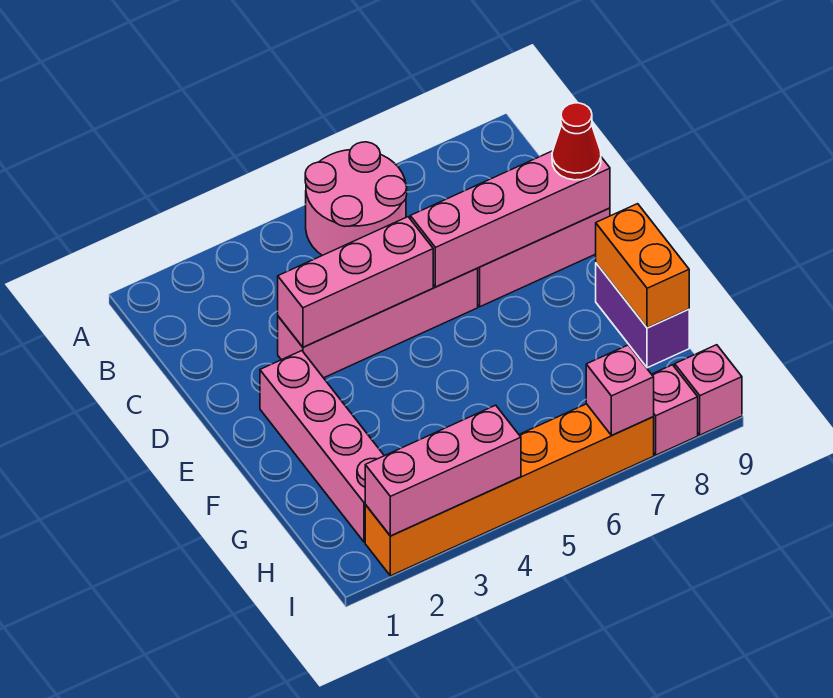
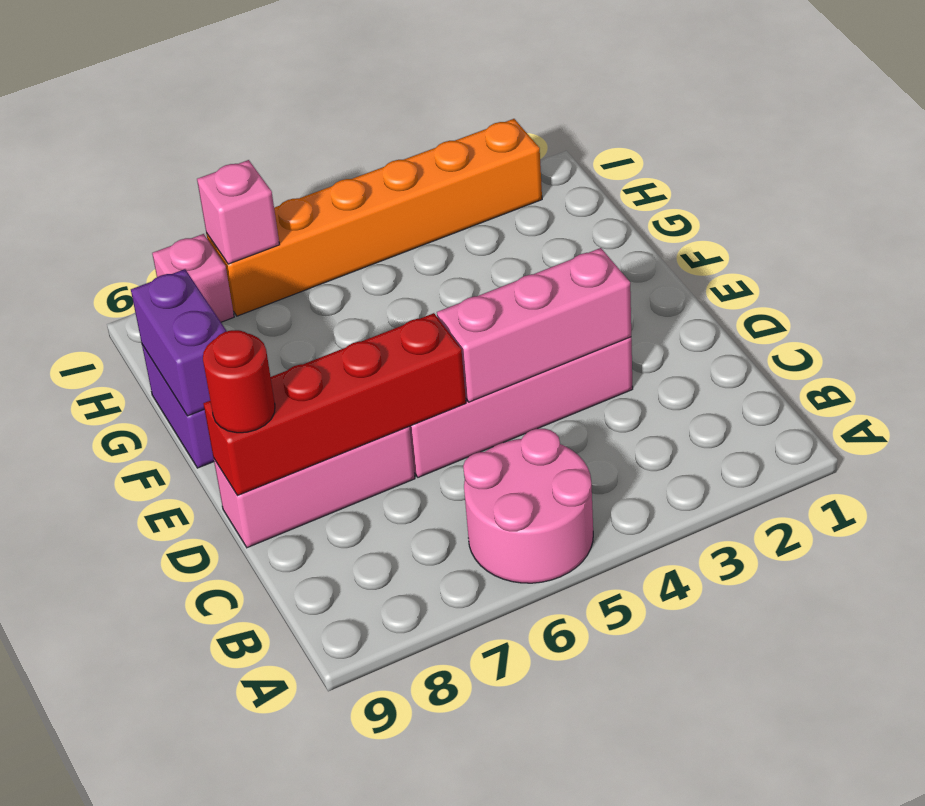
pink brick D6:D9 level 2 -> red brick D6:D9 level 2
red cone D9 level 3 -> red round brick D9 level 3
pink brick E2:H2 level 1 -> none
orange brick F9:G9 level 2 -> purple brick F9:G9 level 2
pink brick I2:I4 level 2 -> none
pink brick I9 level 1 -> none

